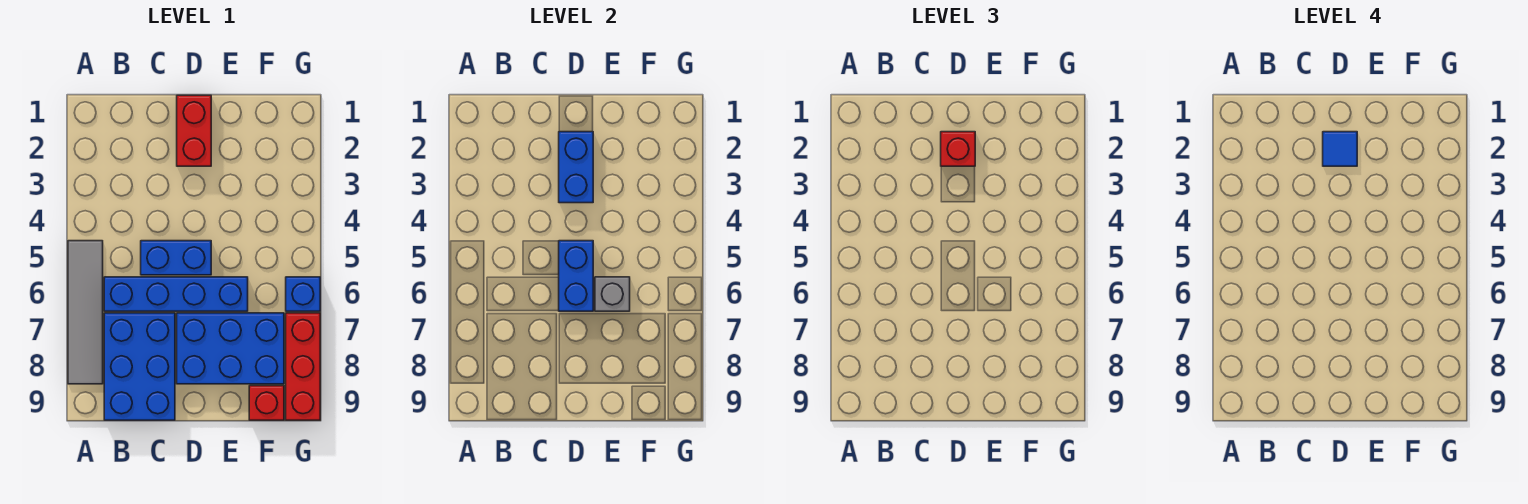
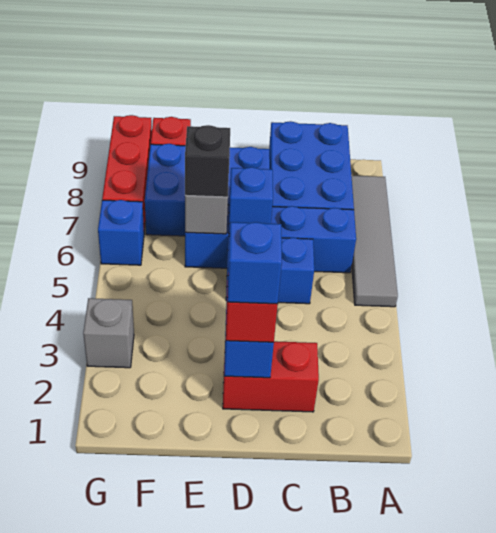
red brick D1:D2 level 1 -> red brick C2:D2 level 1
blue tile D2 level 4 -> blue brick D2 level 4
blue brick D5:D6 level 2 -> blue brick D6 level 2
none -> black brick E6 level 3
none -> grey brick G3 level 1

